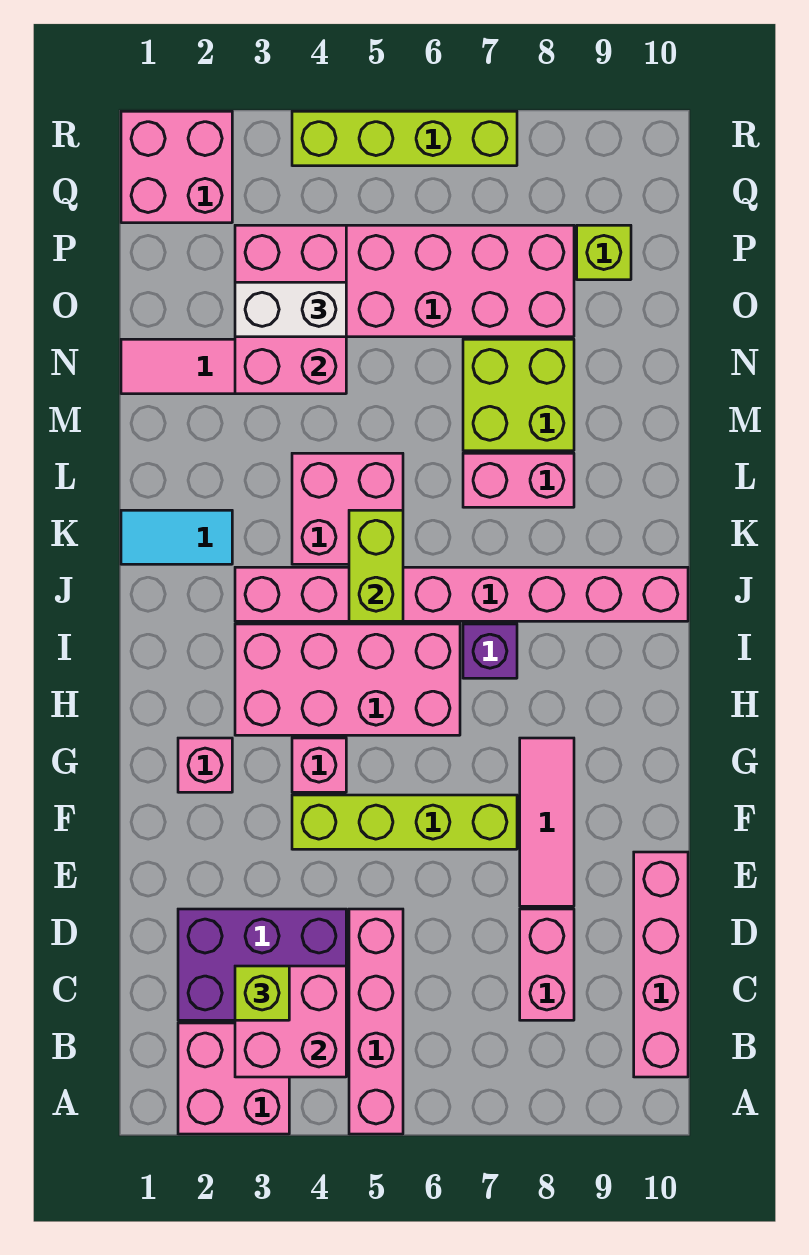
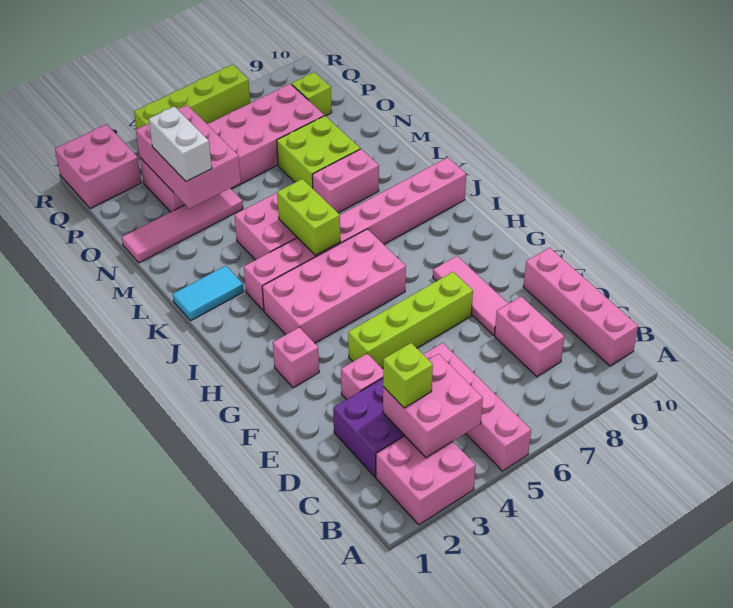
pink brick G4 level 1 -> pink brick E3 level 1
purple brick I7 level 1 -> none
white brick O3:O4 level 3 -> white brick N3:O3 level 3

